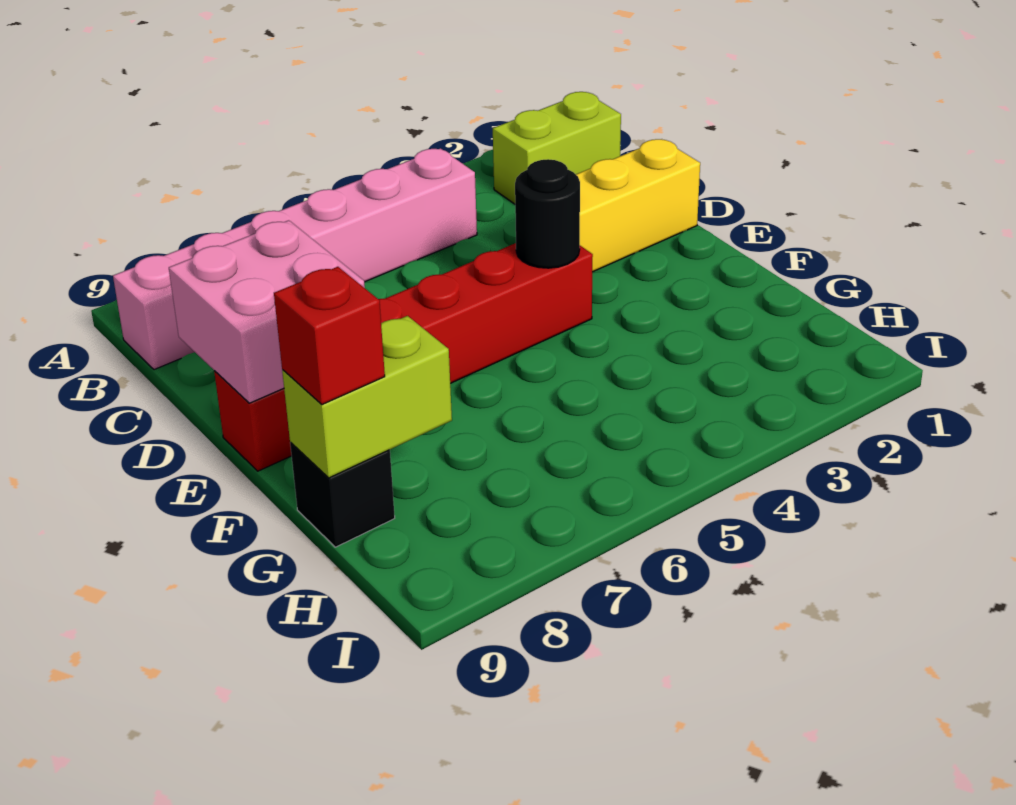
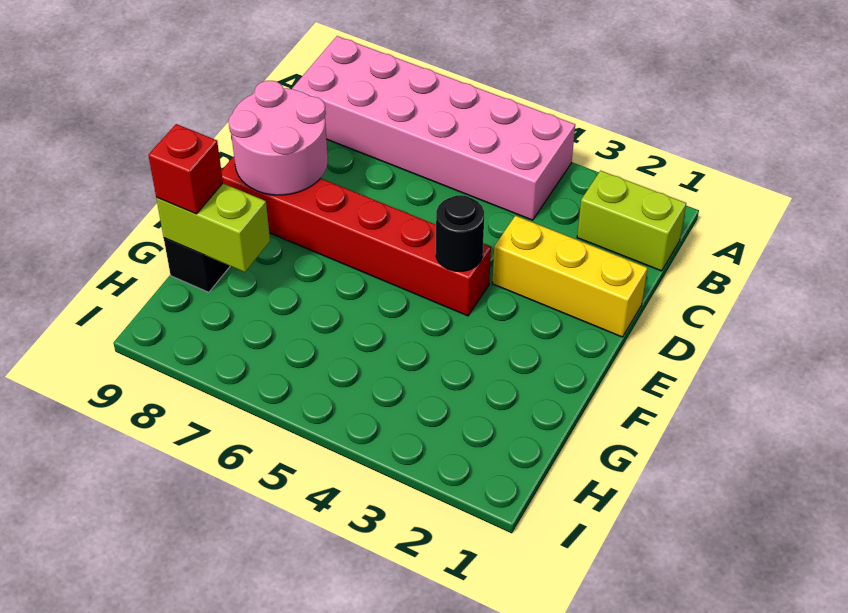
pink brick B4:B9 level 1 -> pink brick A4:B9 level 1
pink brick D8:E9 level 2 -> pink round brick D8:E9 level 2

